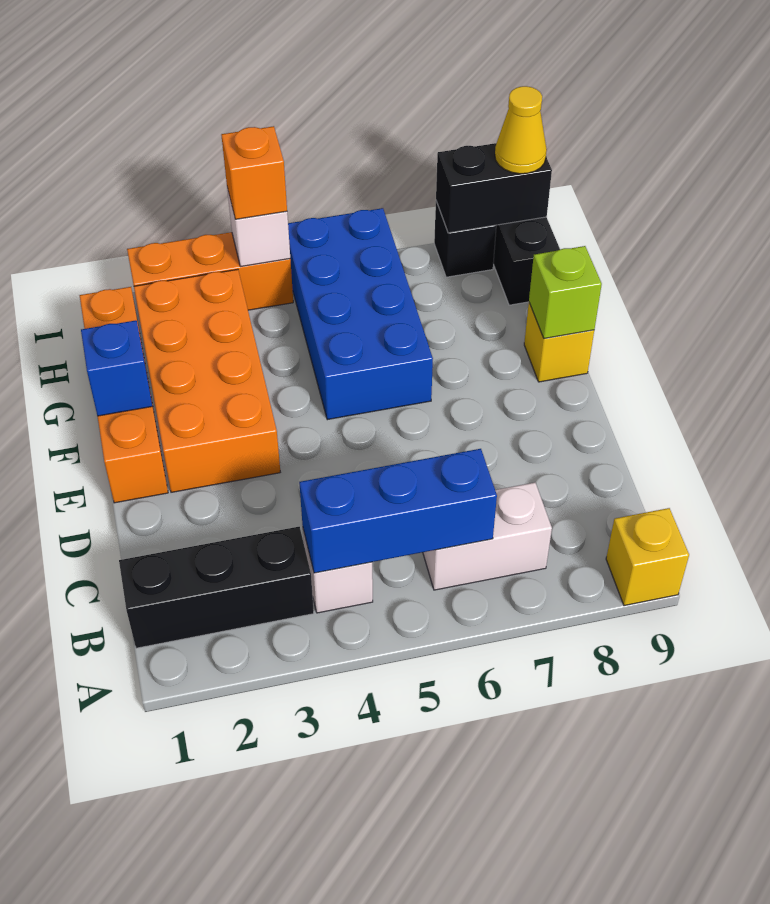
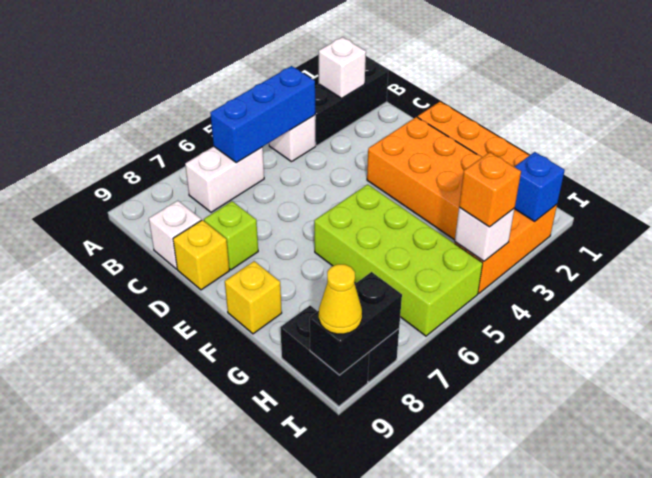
yellow brick A9 level 1 -> yellow brick D9 level 1
none -> white brick B2 level 2
none -> white brick C9 level 1
blue brick F1 level 2 -> blue brick I2 level 2
blue brick F5:I6 level 1 -> lime brick F5:I6 level 1
lime brick F9 level 2 -> lime brick D8 level 1

